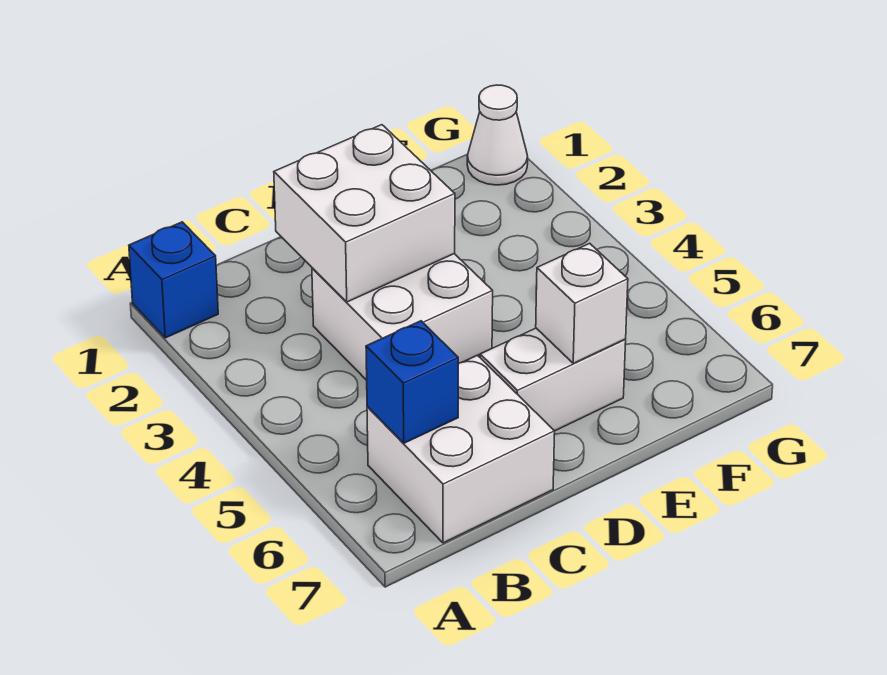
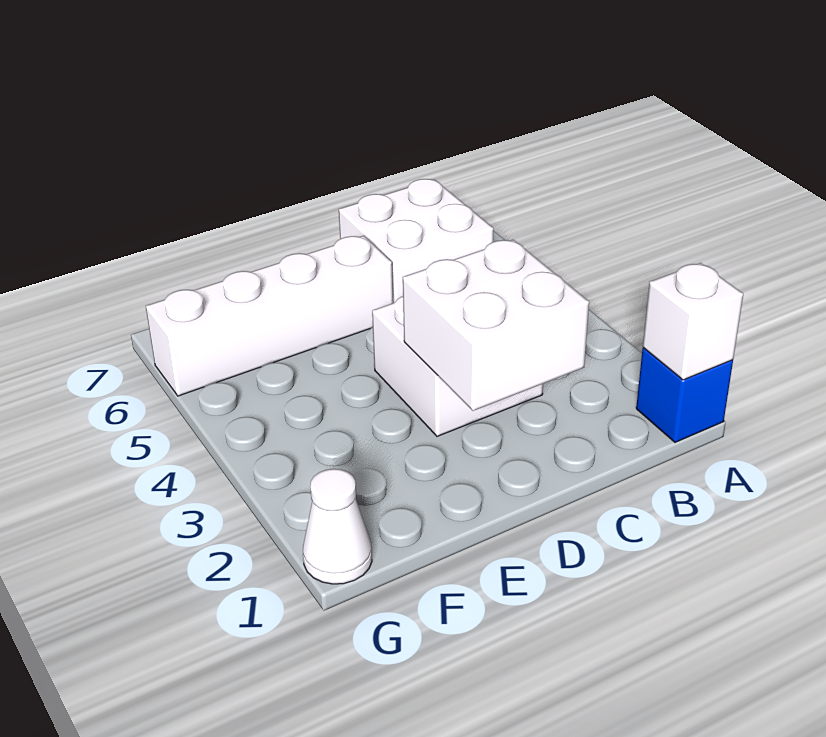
blue brick B6 level 2 -> none
white brick D6:E6 level 1 -> white brick D6:G6 level 1
white brick E6 level 2 -> white brick A1 level 2

